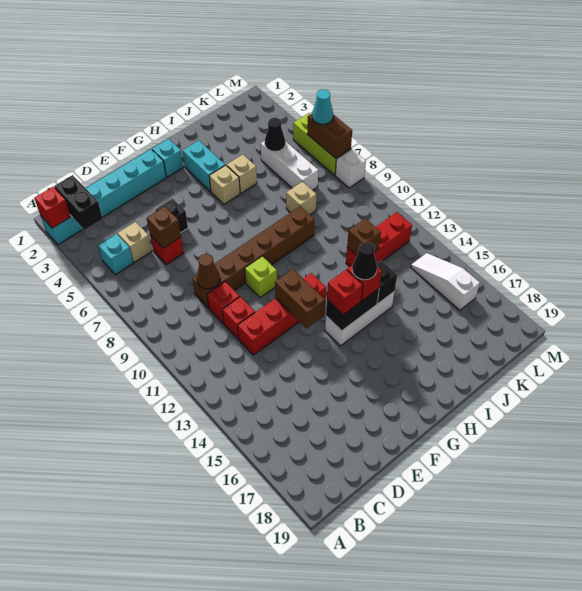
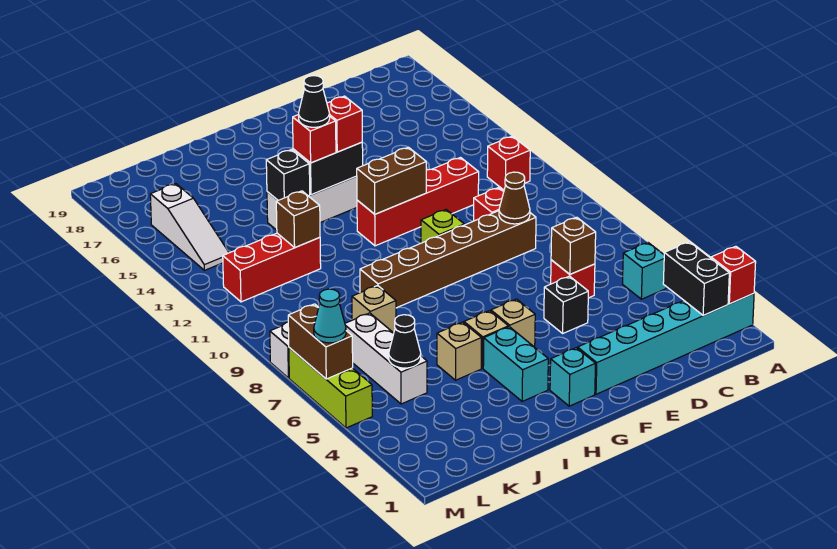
tan brick C5 level 1 -> tan brick G5 level 1
red brick D11 level 1 -> red brick B12 level 1
brown brick F12:F13 level 2 -> brown brick F12:G12 level 2

